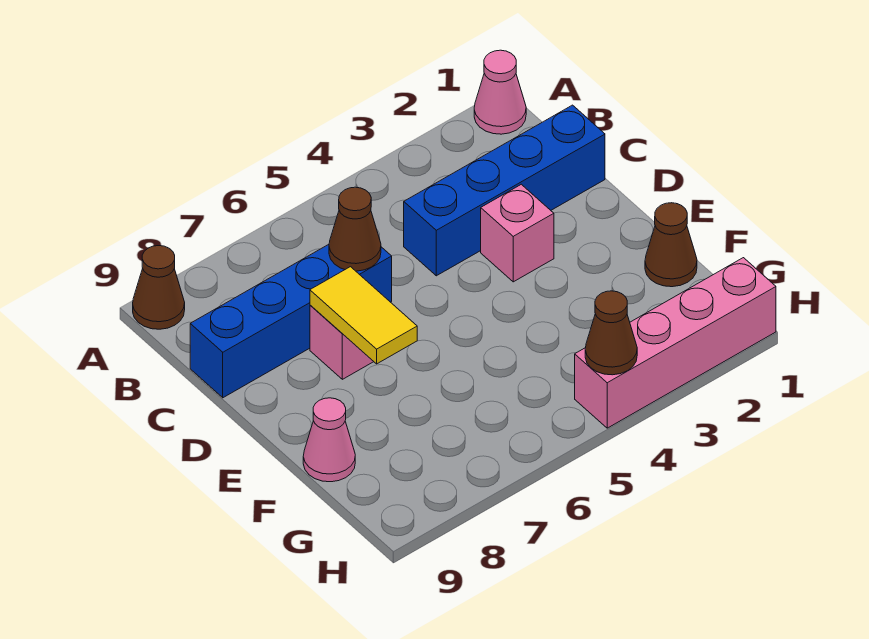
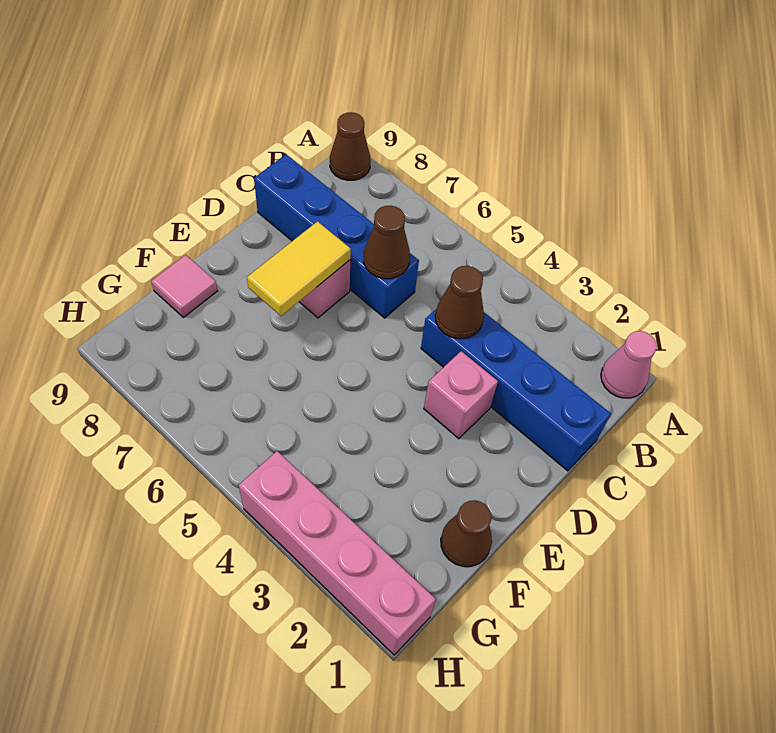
pink cone F9 level 1 -> pink tile F9 level 1
brown cone H4 level 2 -> brown cone C4 level 2

